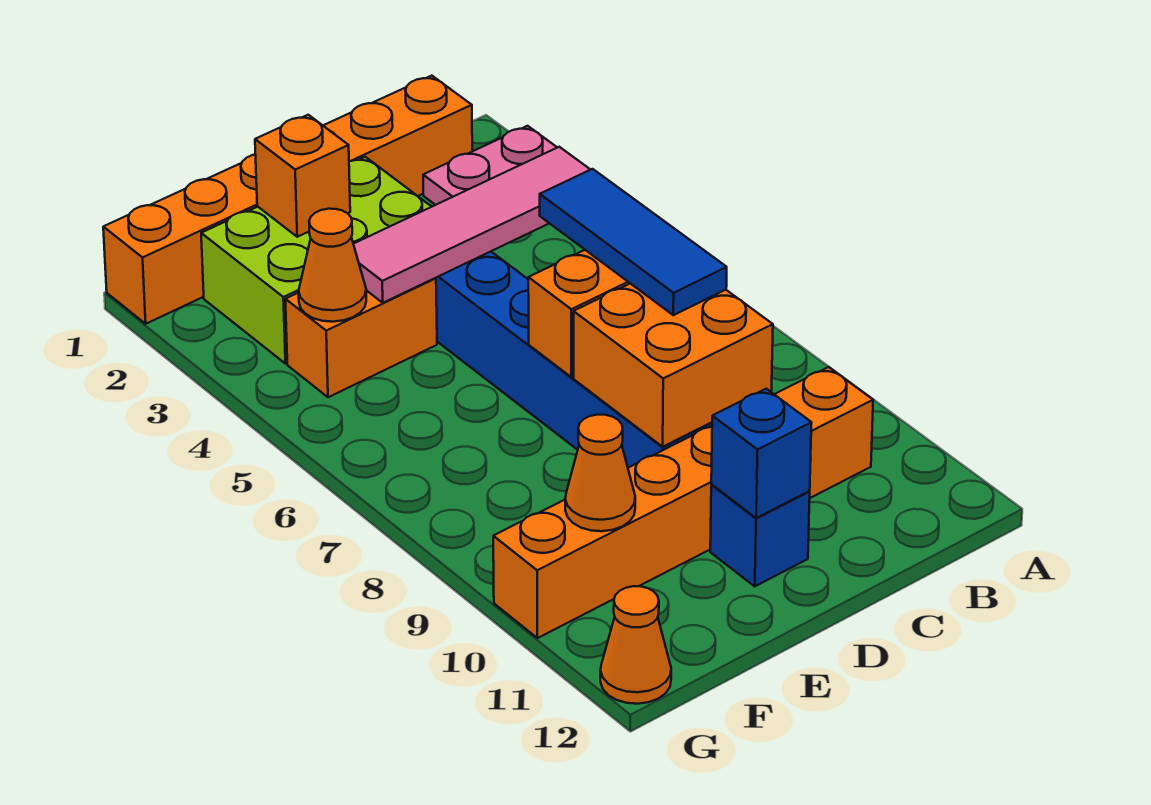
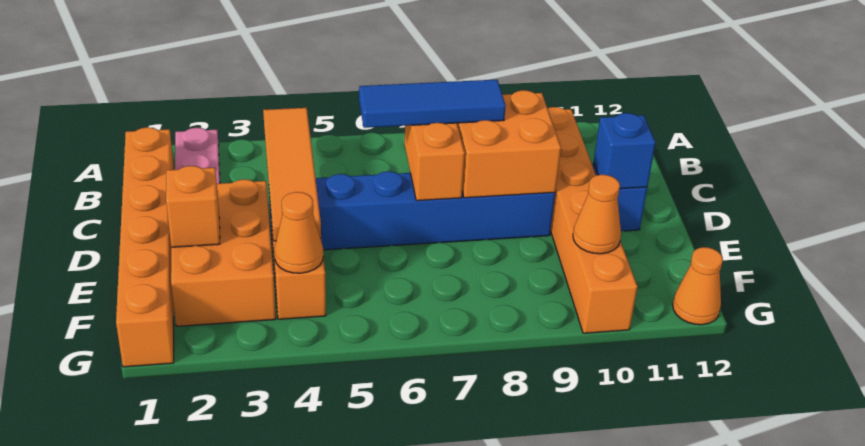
pink tile B4:E4 level 2 -> orange tile B4:E4 level 2
lime brick D2:F3 level 1 -> orange brick D2:F3 level 1

